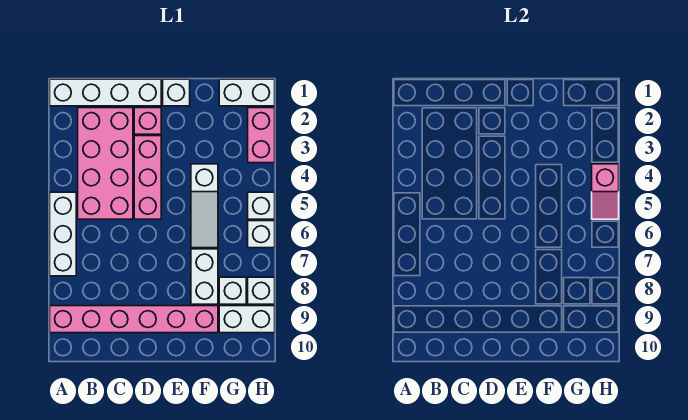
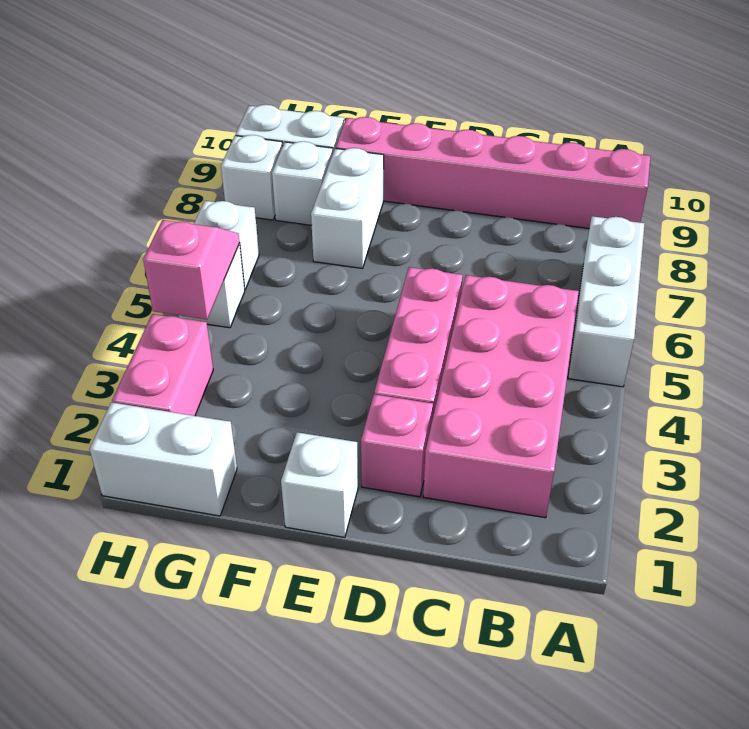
white brick A1:D1 level 1 -> none
white slope F4:F6 level 1 top 4 -> none

